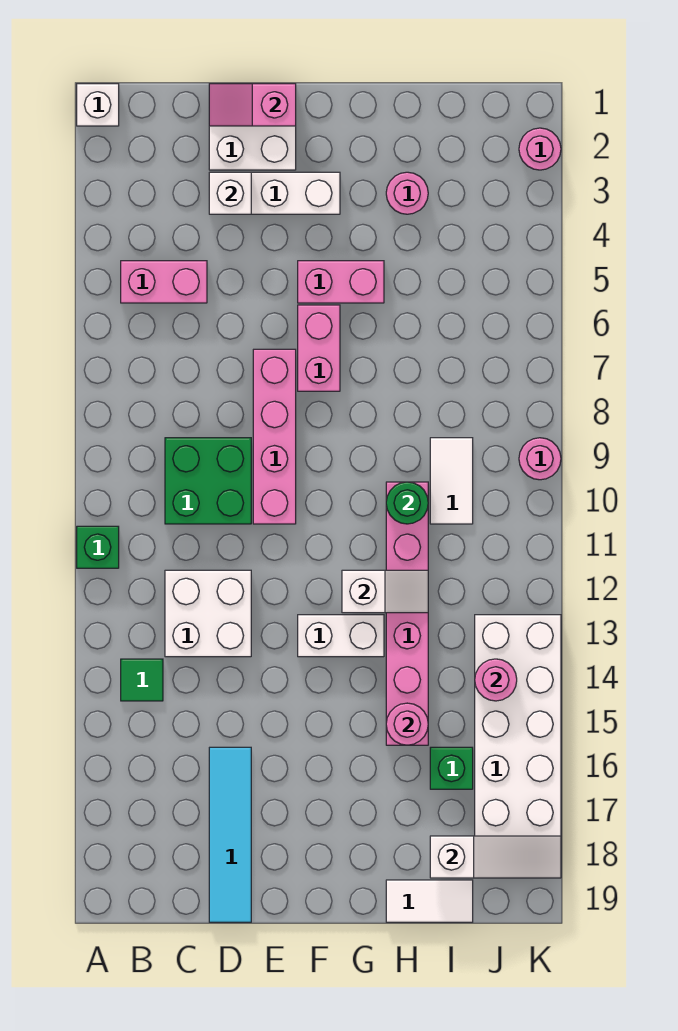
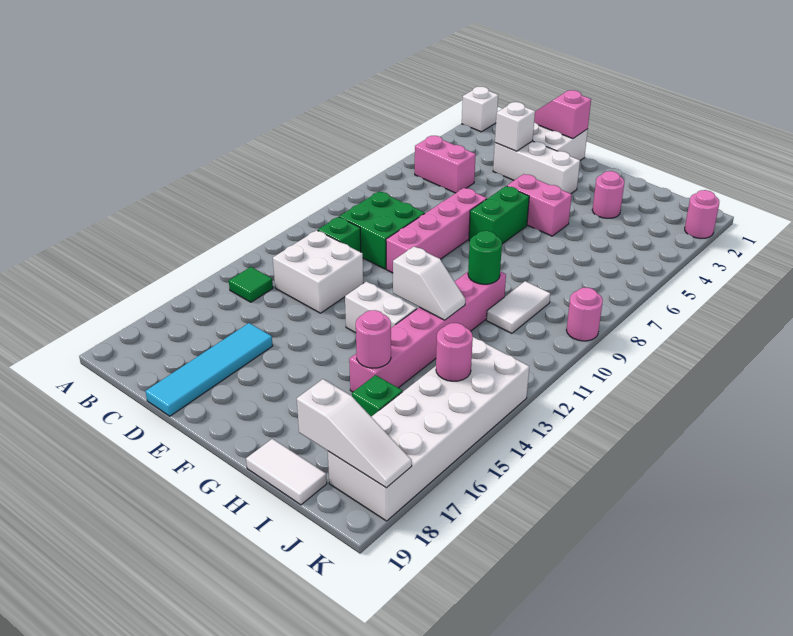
green brick A11 level 1 -> green brick C11 level 1
pink brick F6:F7 level 1 -> green brick F6:F7 level 1

